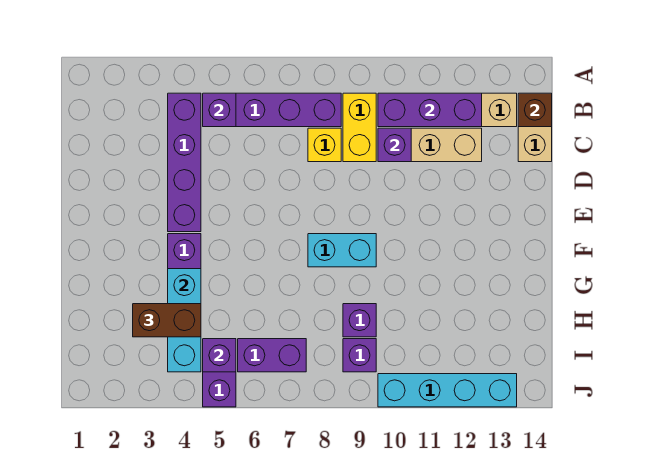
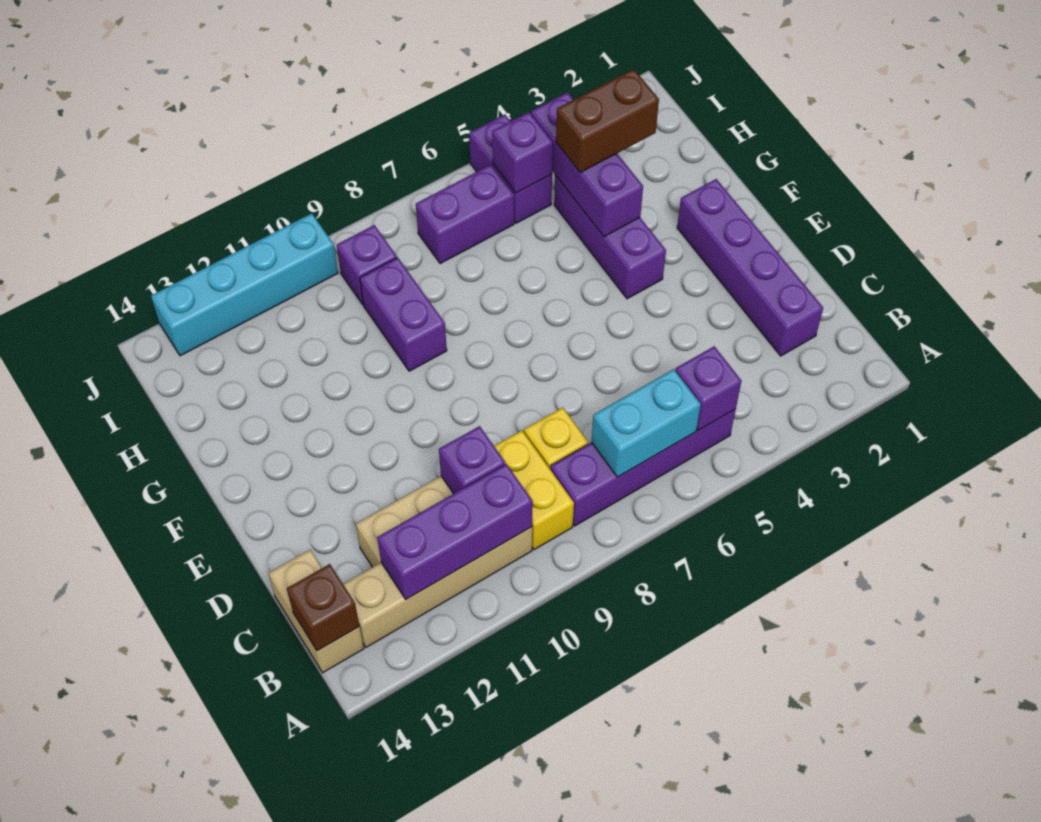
purple brick B4:E4 level 1 -> purple brick C2:F2 level 1
cyan brick F8:F9 level 1 -> cyan brick B6:B7 level 2
cyan brick G4:I4 level 2 -> purple brick G4:I4 level 2
purple brick H9 level 1 -> purple brick G9:H9 level 1

